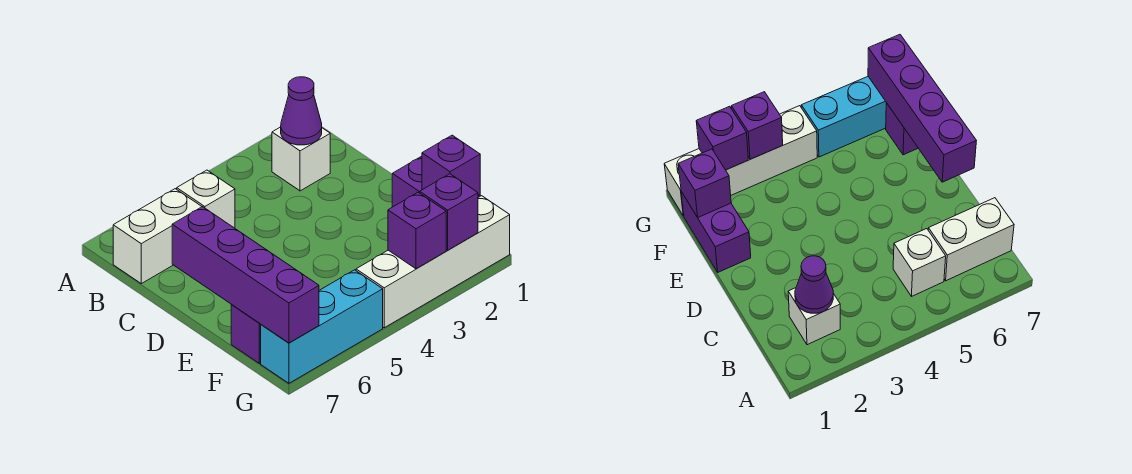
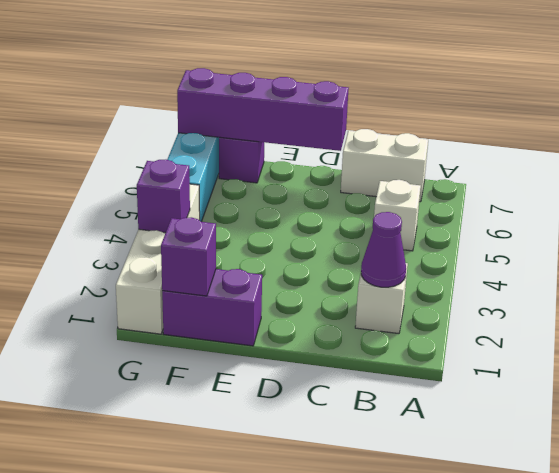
white brick B6:B7 level 1 -> white brick B7:C7 level 1
purple brick G2 level 2 -> none

